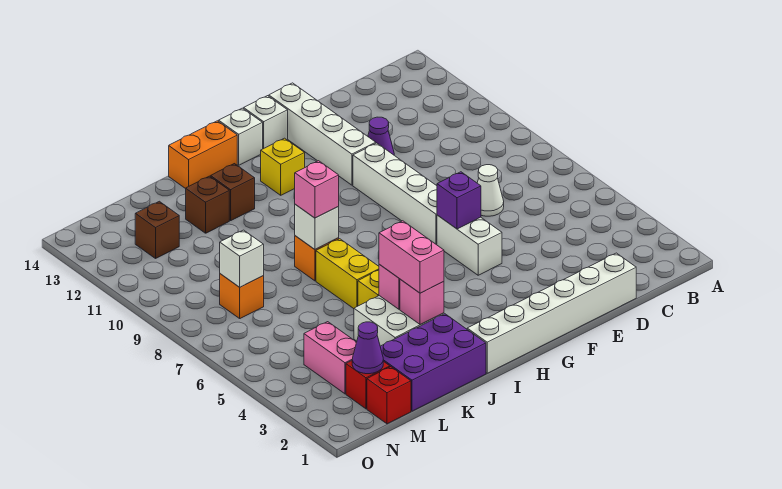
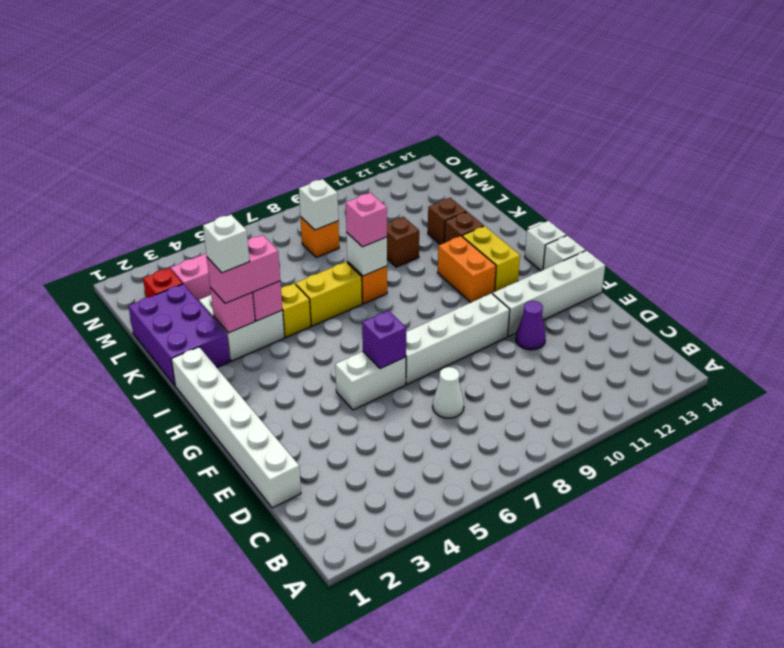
yellow brick H12 level 1 -> yellow brick H12:I12 level 1
orange brick I14:J14 level 1 -> orange brick H11:I11 level 1
none -> white brick J3 level 4
red brick M1 level 1 -> none
purple cone M2 level 2 -> none
brown brick M12 level 1 -> brown brick K10 level 1

